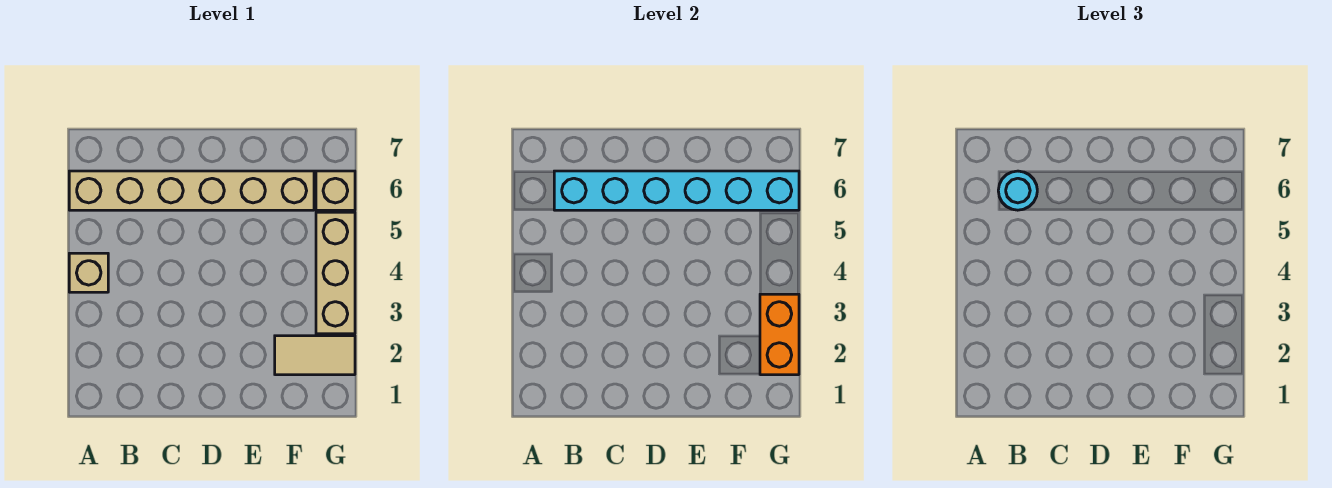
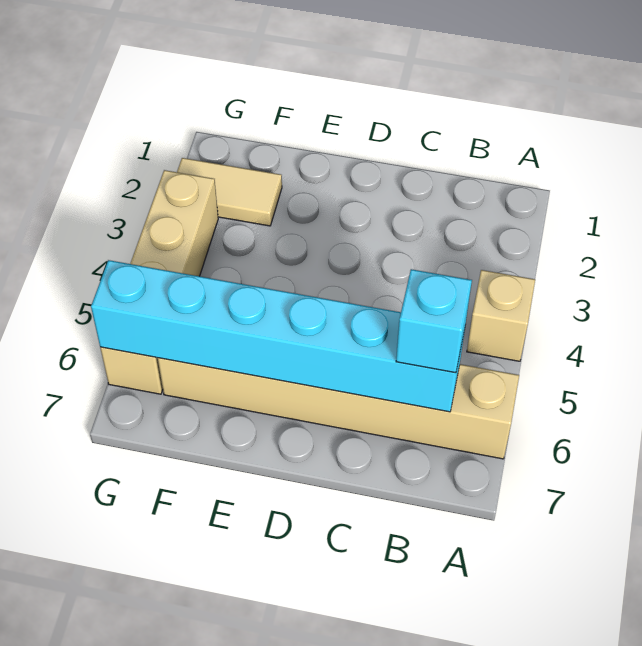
cyan round brick B6 level 3 -> cyan brick B6 level 3
orange brick G2:G3 level 2 -> none

